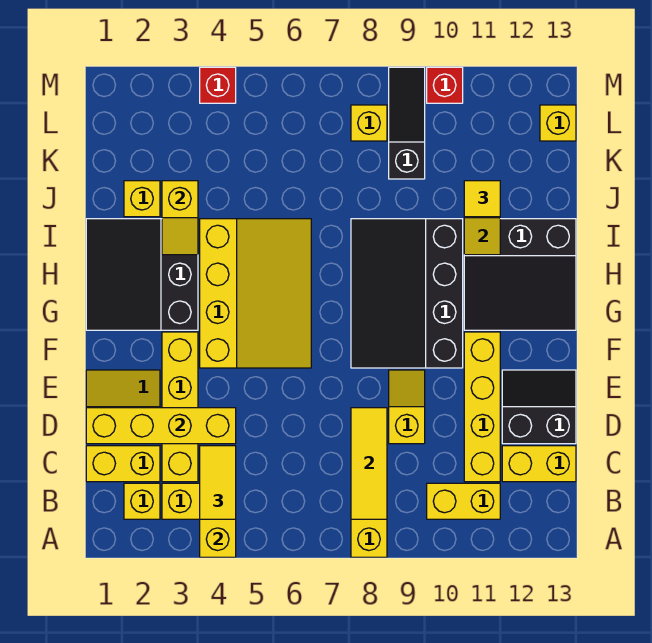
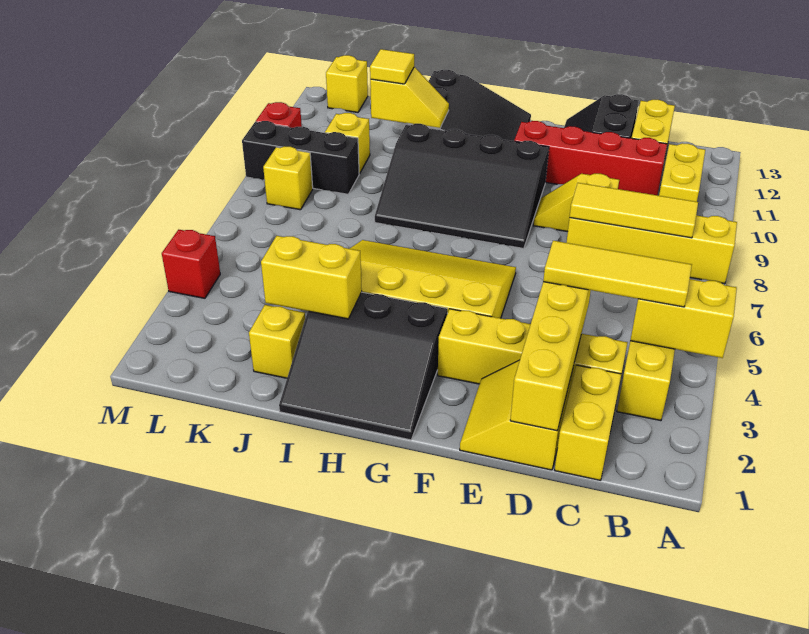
yellow brick B2 level 1 -> yellow brick K10 level 1
yellow tile B4:C4 level 3 -> yellow tile B4:D4 level 3
yellow brick C11:F11 level 1 -> red brick C11:F11 level 1
yellow slope I3:J3 level 2 top J -> yellow brick I3:J3 level 2
black slope K9:M9 level 1 top K -> black brick K9:M9 level 1

